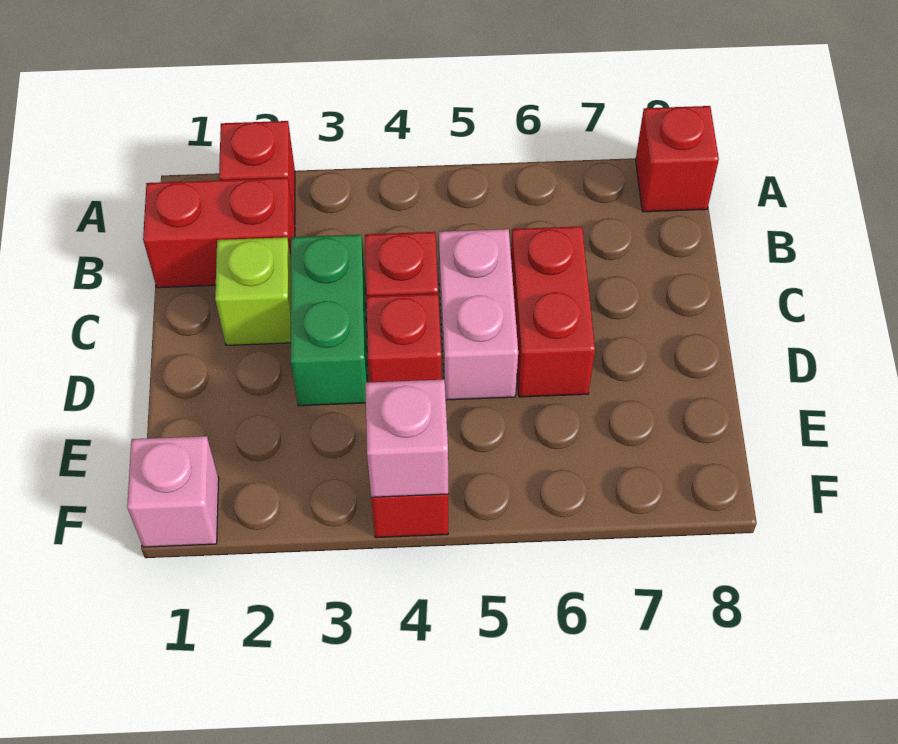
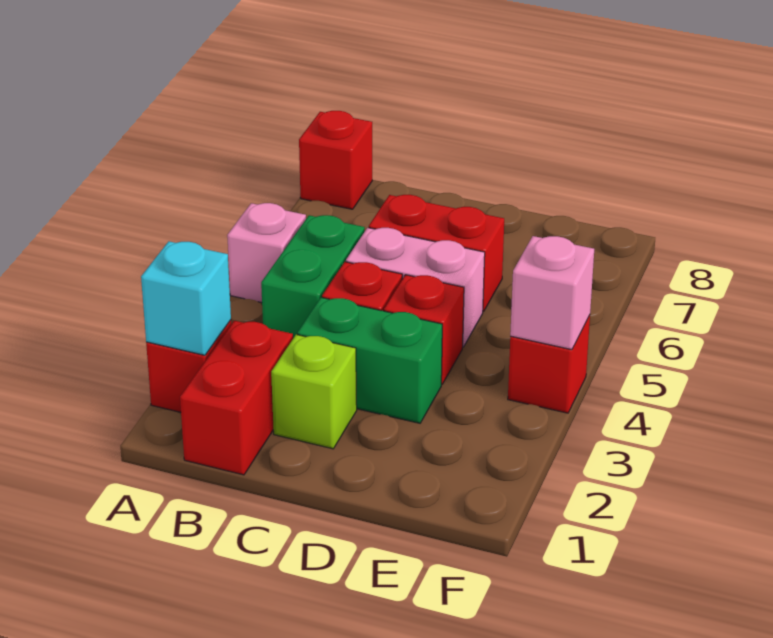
none -> cyan brick A2 level 2
none -> green brick B4:B5 level 1
pink brick F1 level 1 -> pink brick A5 level 1

